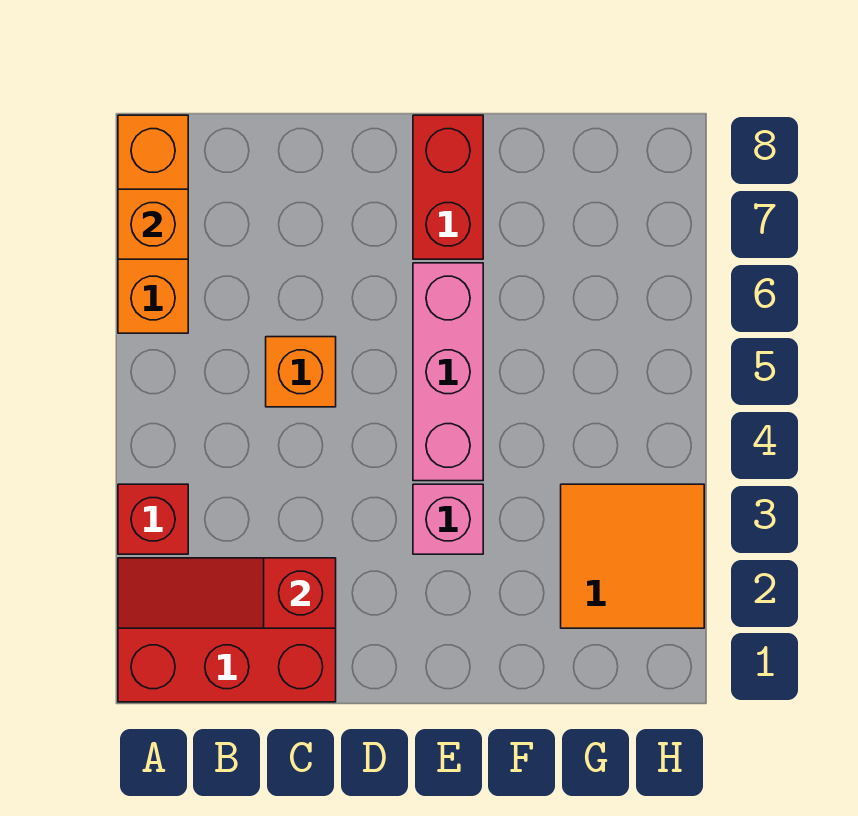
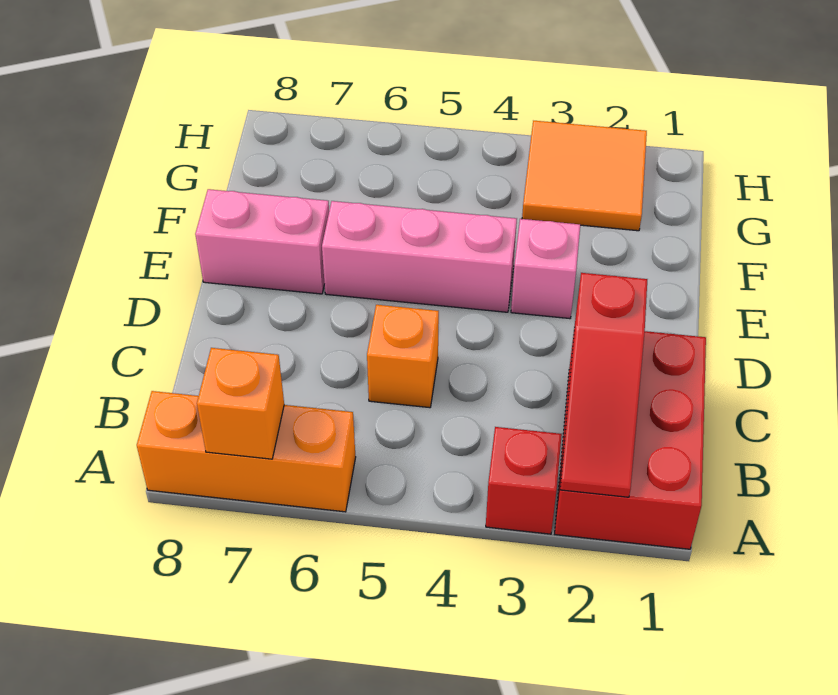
red brick E7:E8 level 1 -> pink brick E7:E8 level 1

